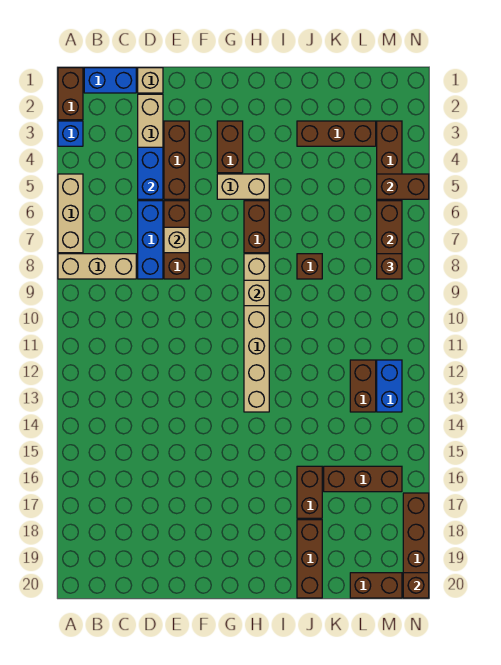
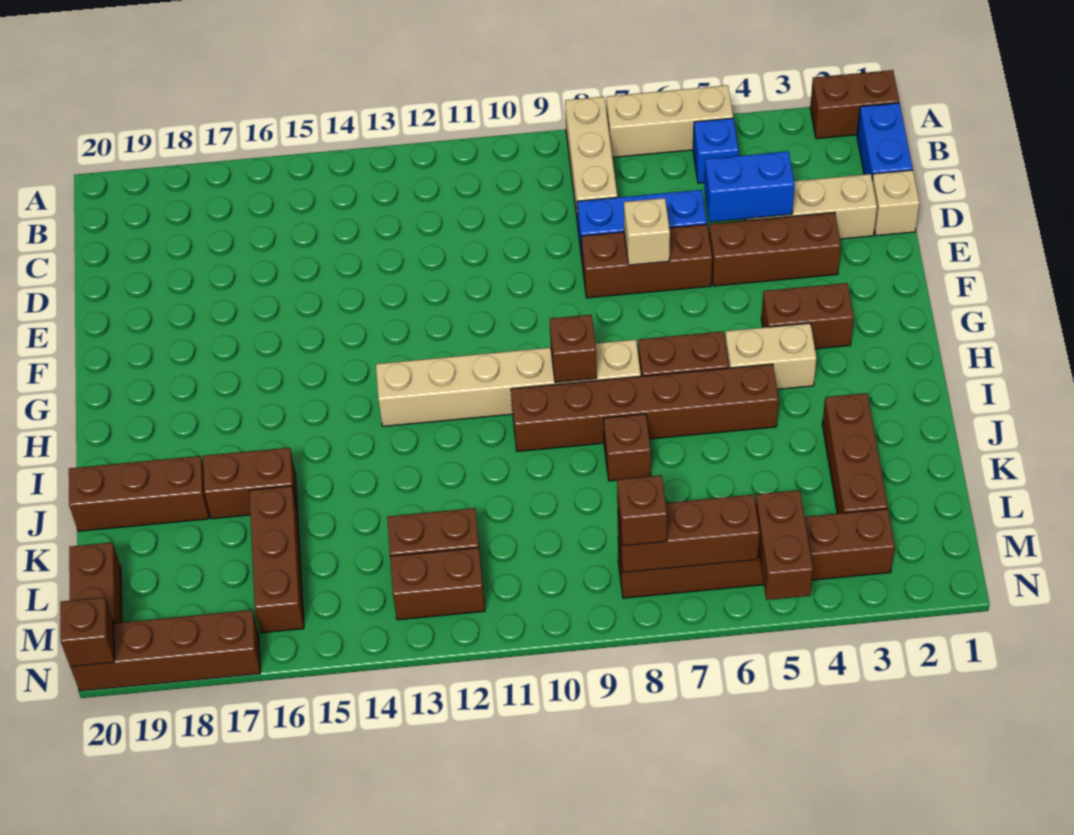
blue brick A3 level 1 -> blue brick B5 level 1
tan brick G5:H5 level 1 -> tan brick H4:H5 level 1
tan brick H9 level 2 -> brown brick H9 level 2
none -> brown brick I5:I10 level 1
blue brick M12:M13 level 1 -> brown brick M12:M13 level 1

